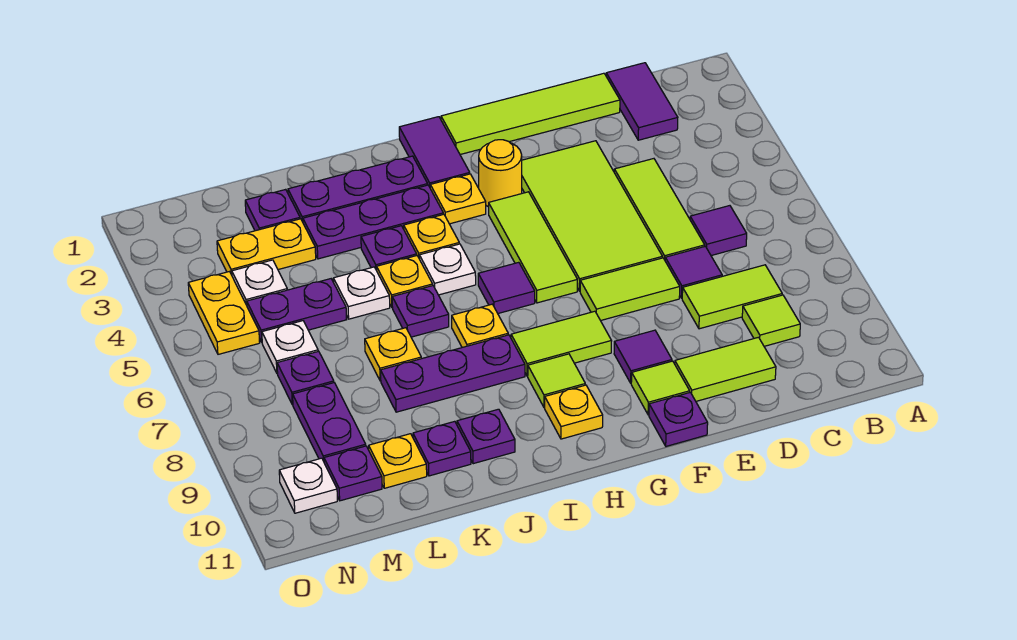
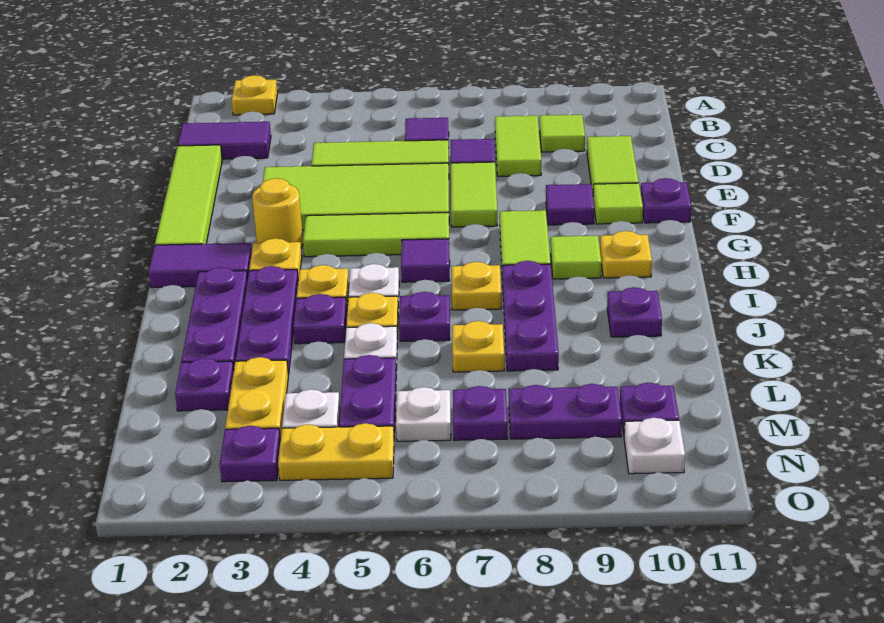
purple plate K10 level 1 -> purple plate N3 level 1
yellow plate L10 level 1 -> yellow plate A2 level 1

